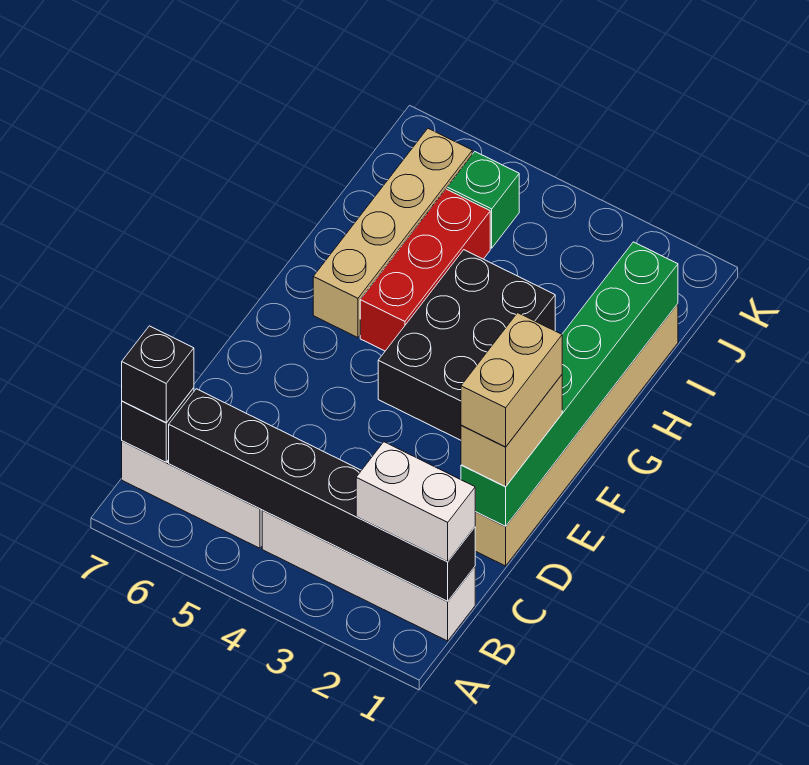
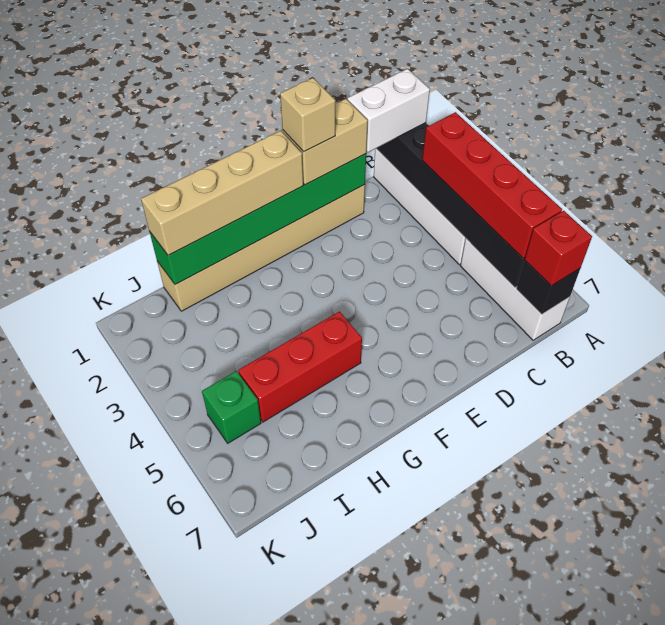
white brick B1:B2 level 3 -> white brick B1:C1 level 3
none -> red brick B3:B6 level 3
black brick B7 level 3 -> red brick B7 level 3
tan brick D1:E1 level 4 -> tan brick E1 level 4
black brick F3:H4 level 1 -> none
tan brick G6:J6 level 1 -> tan brick F1:I1 level 3

